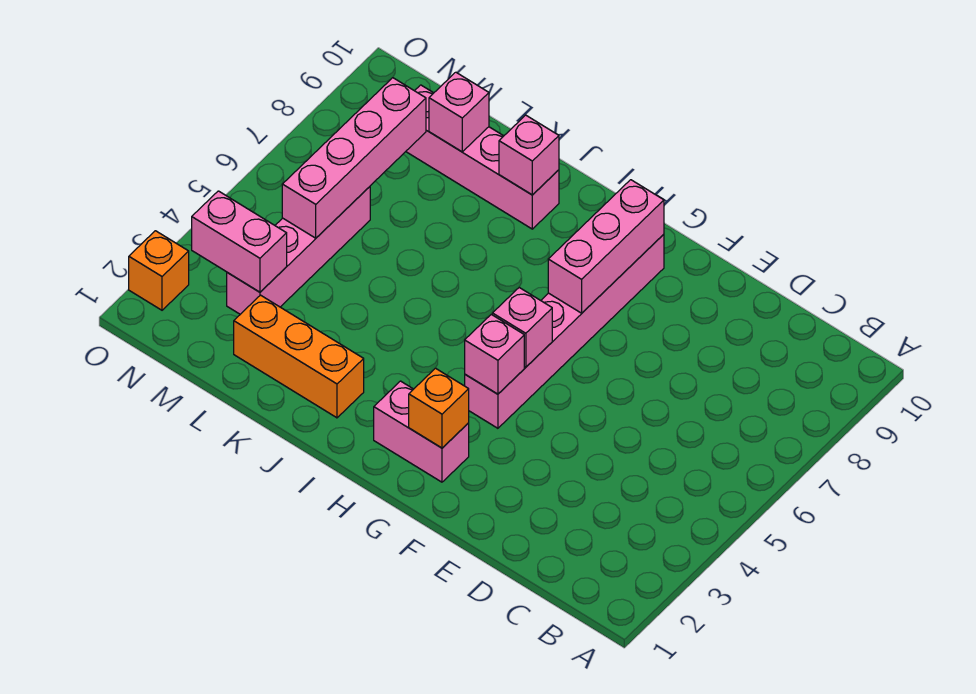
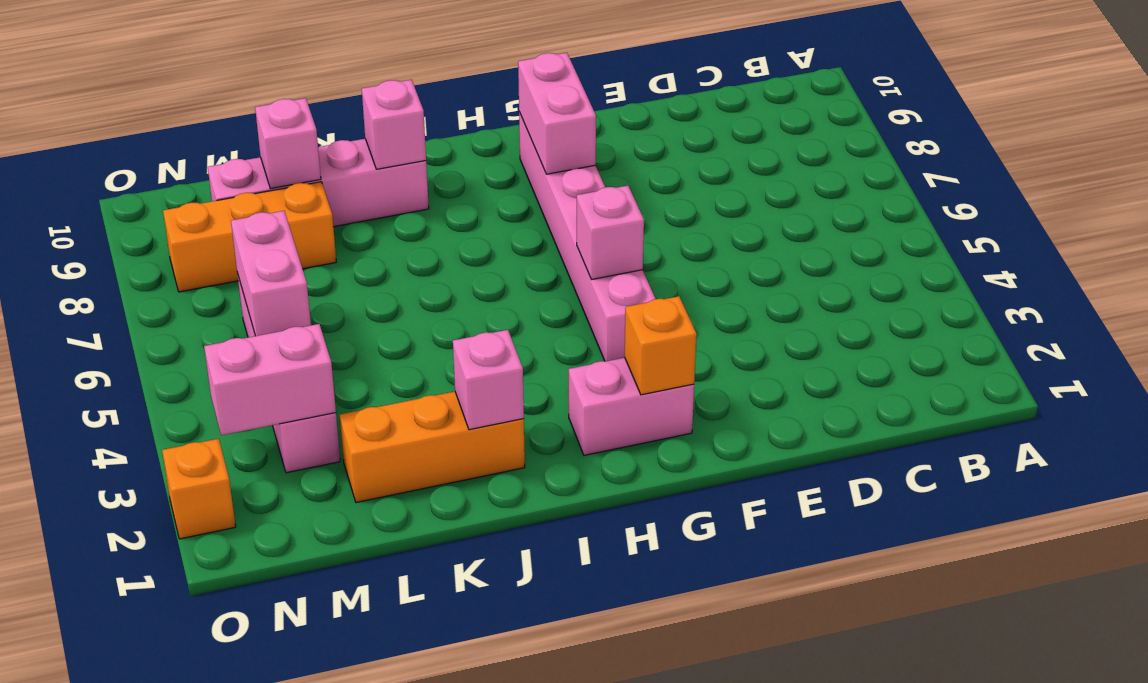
pink brick G4 level 2 -> pink brick J2 level 2
pink brick G7:G9 level 2 -> pink brick G8:G9 level 2
none -> orange brick L8:N8 level 1
pink brick M5:M8 level 2 -> pink brick M5:M6 level 2

